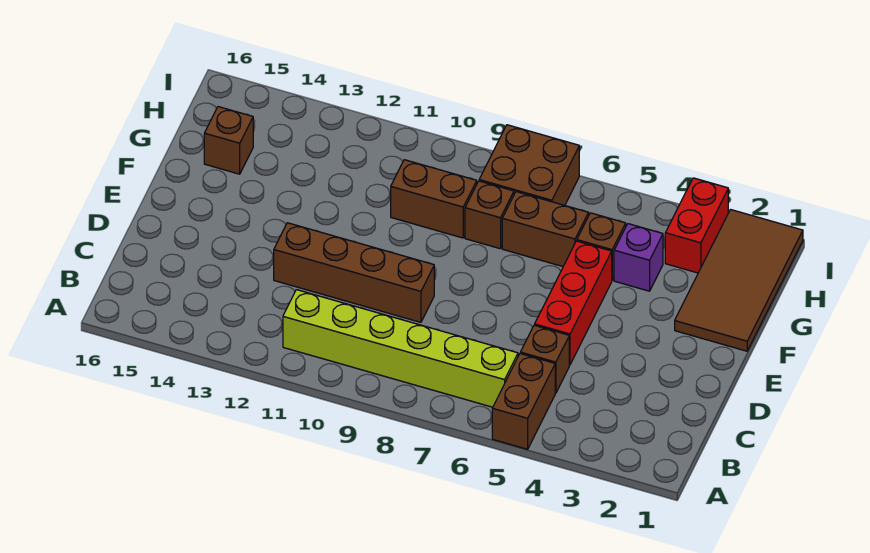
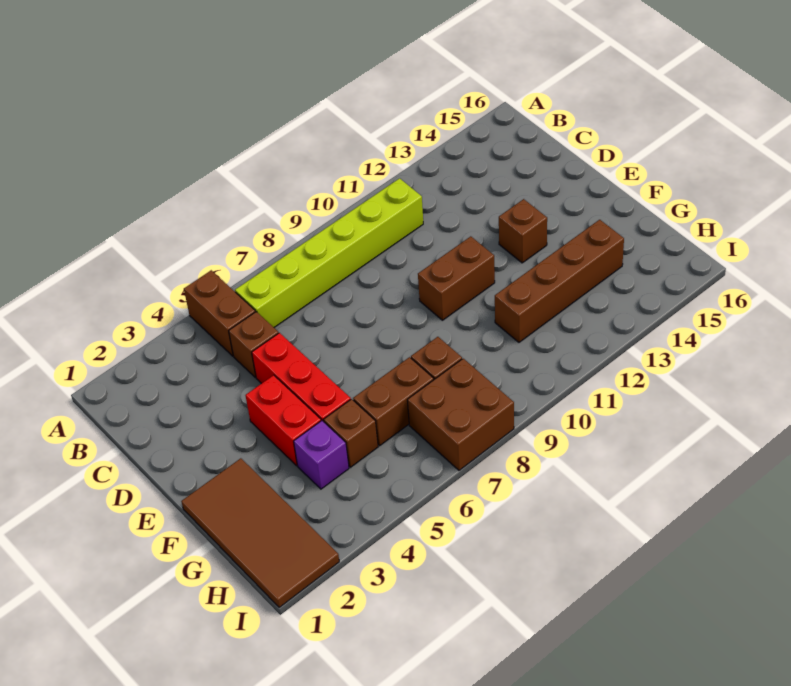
brown brick D9:D12 level 1 -> brown brick G11:G14 level 1
brown brick G9:G10 level 1 -> brown brick E10:E11 level 1
brown brick G15 level 1 -> brown brick E13 level 1
red brick H3:I3 level 1 -> red brick E4:F4 level 1

